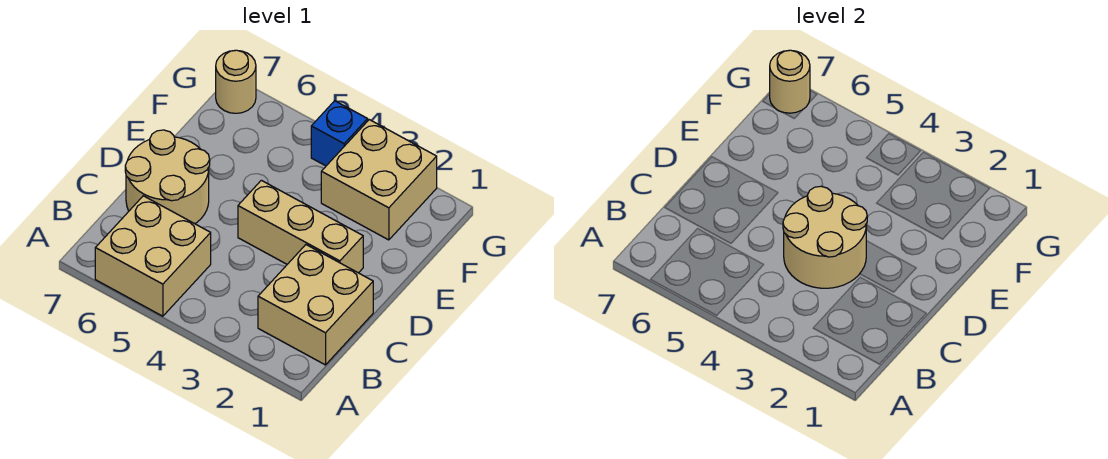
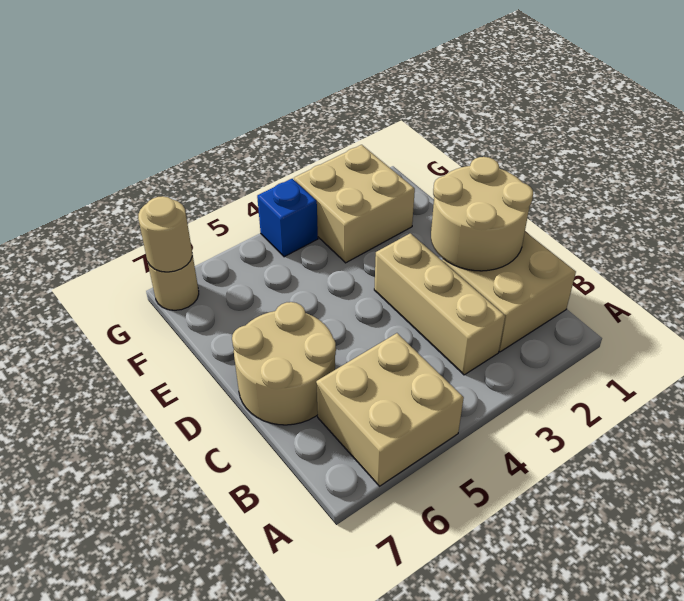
tan round brick C3:D4 level 2 -> tan round brick C1:D2 level 2
tan brick D2:D4 level 1 -> tan brick B3:D3 level 1

